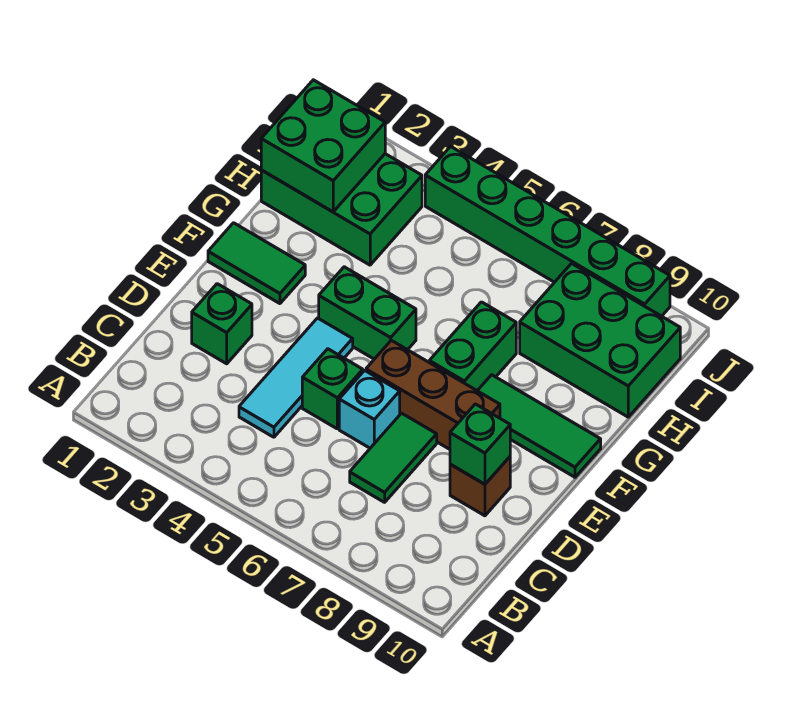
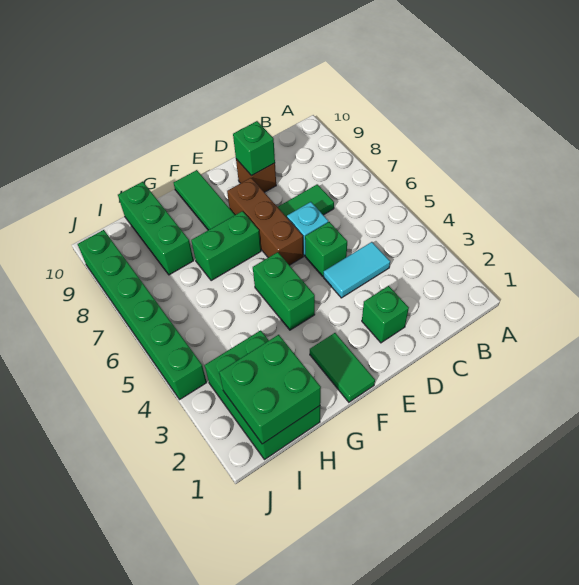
cyan tile C4:E4 level 1 -> cyan tile C4:D4 level 1
green brick H8:I10 level 1 -> green brick H8:H10 level 1

